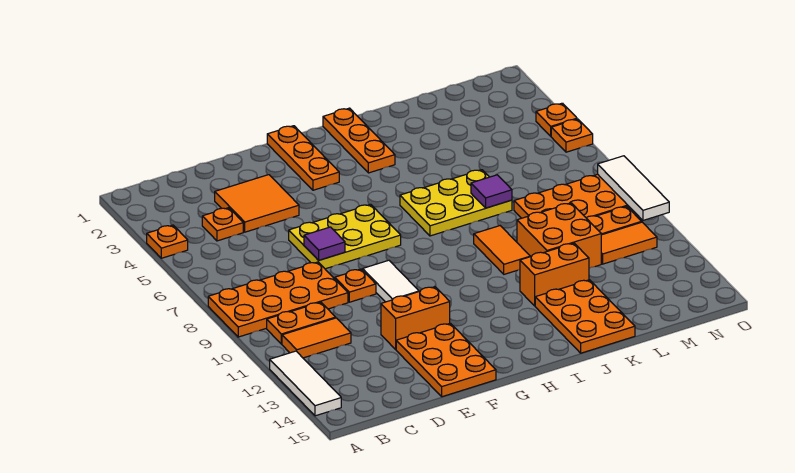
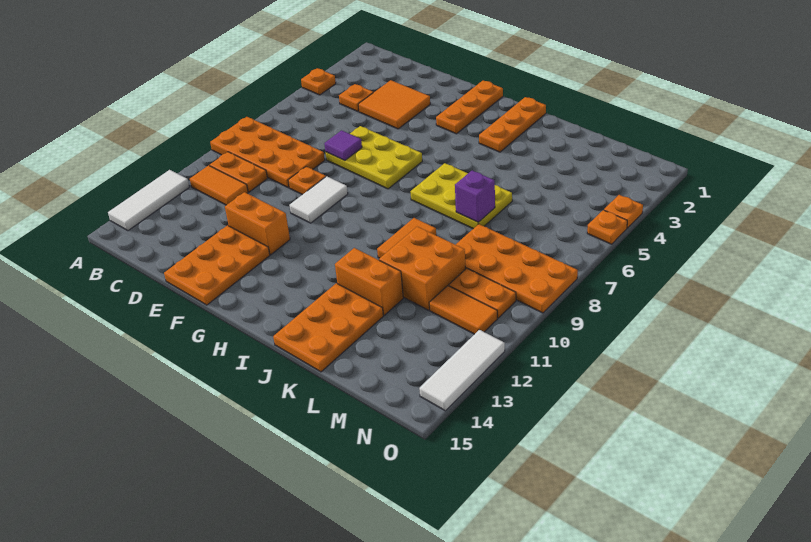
purple tile K7 level 2 -> purple brick K7 level 2
white tile O8:O10 level 2 -> white tile O12:O14 level 1

